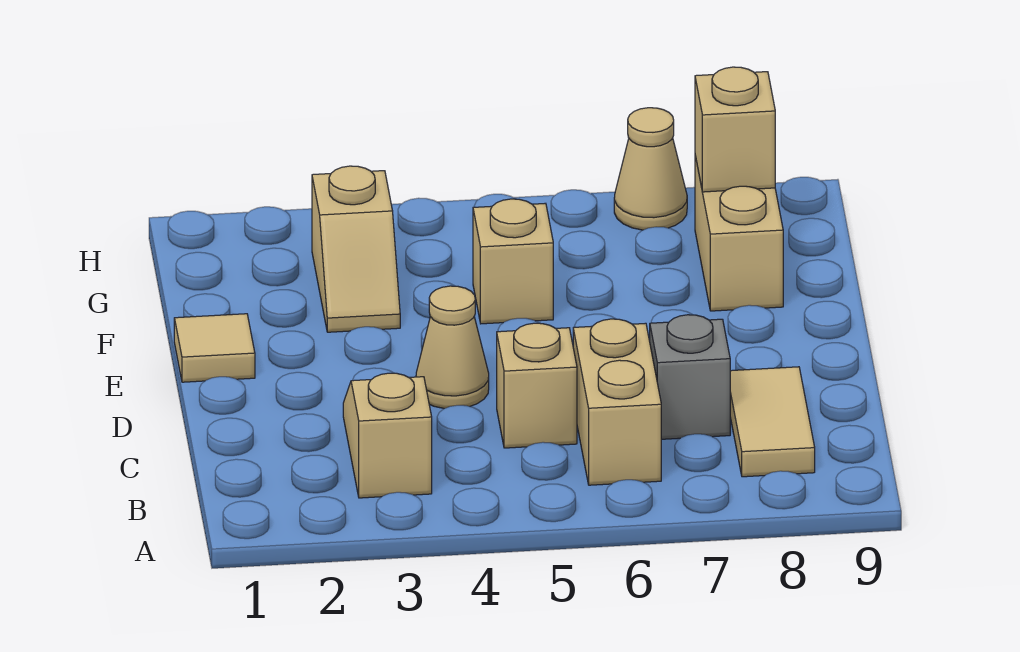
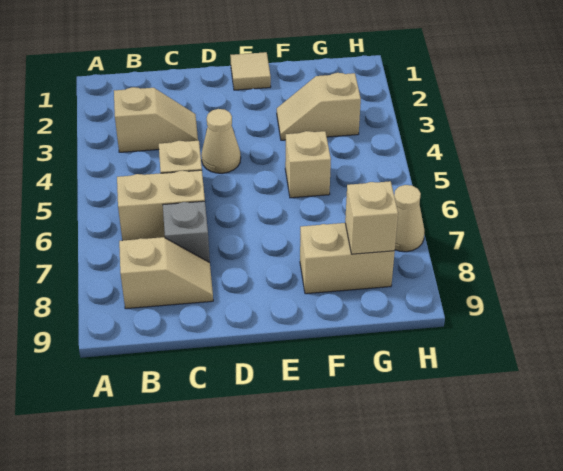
tan tile B8:C8 level 1 -> tan slope B8:C8 level 1 top B

